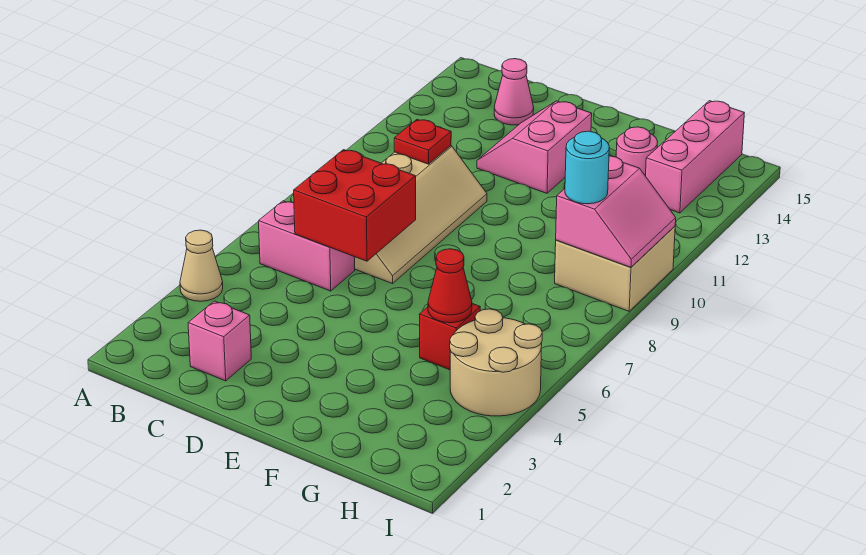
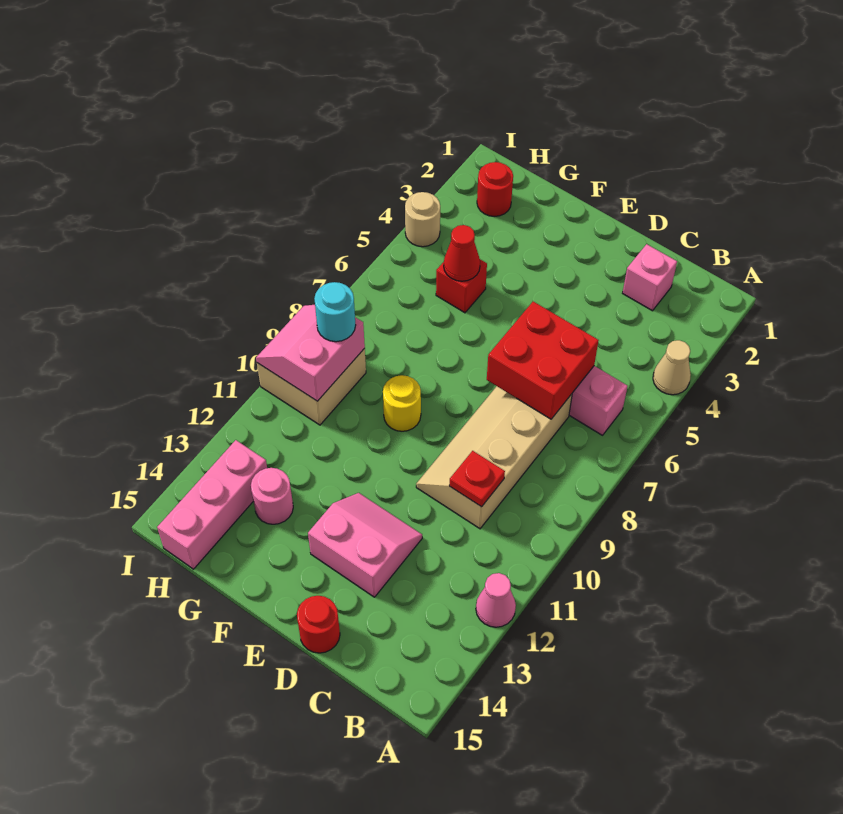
pink cone C14 level 1 -> pink cone A12 level 1
pink slope D12:E13 level 1 top E -> pink slope D12:E13 level 1 top 13
none -> red round brick D15 level 1
none -> yellow round brick F9 level 1
none -> red round brick H2 level 1
tan round brick H4:I5 level 1 -> tan round brick I4 level 1

